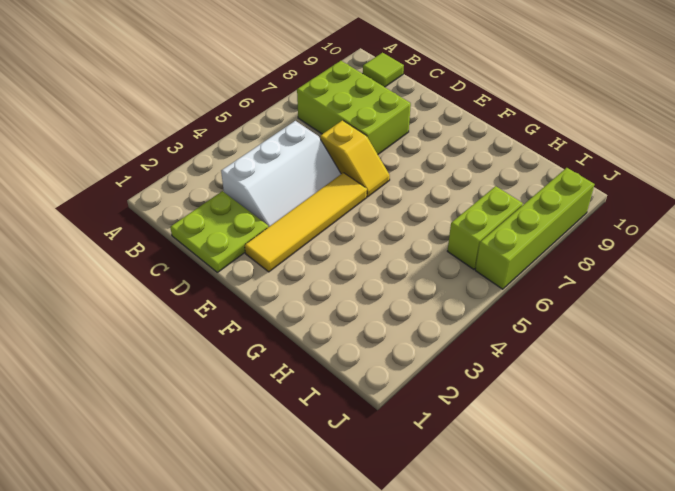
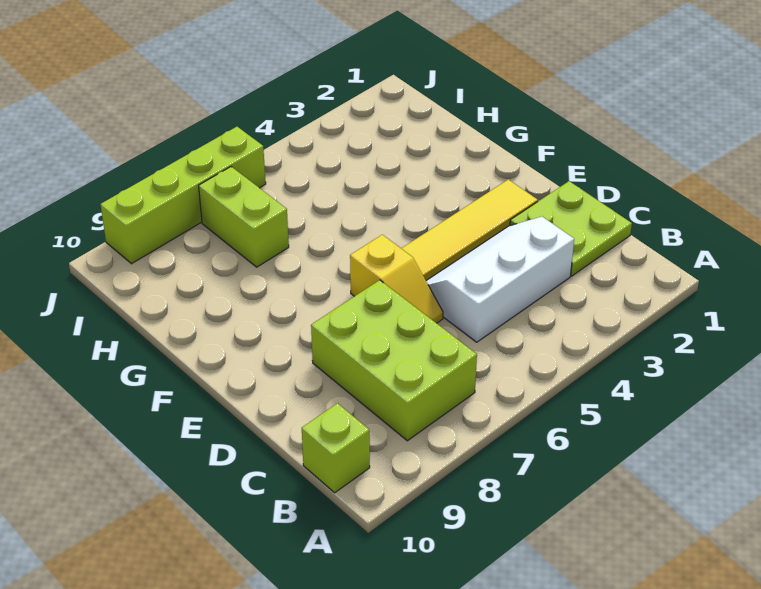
lime tile B10 level 1 -> lime brick B10 level 1
yellow slope D6:E6 level 1 top D -> yellow slope D6:E6 level 1 top E
lime brick I6:I7 level 1 -> lime brick H7:I7 level 1

